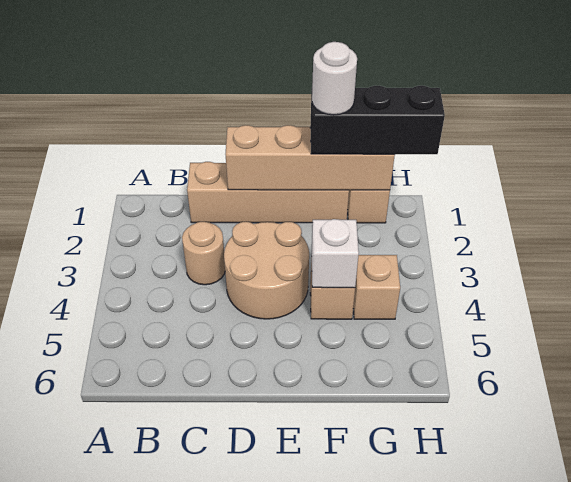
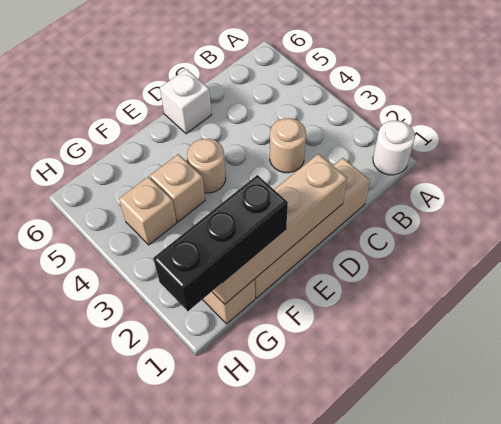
tan round brick D3:E4 level 1 -> tan round brick E4 level 1
white round brick F1 level 4 -> white round brick A1 level 1
white brick F4 level 2 -> white brick D6 level 1

